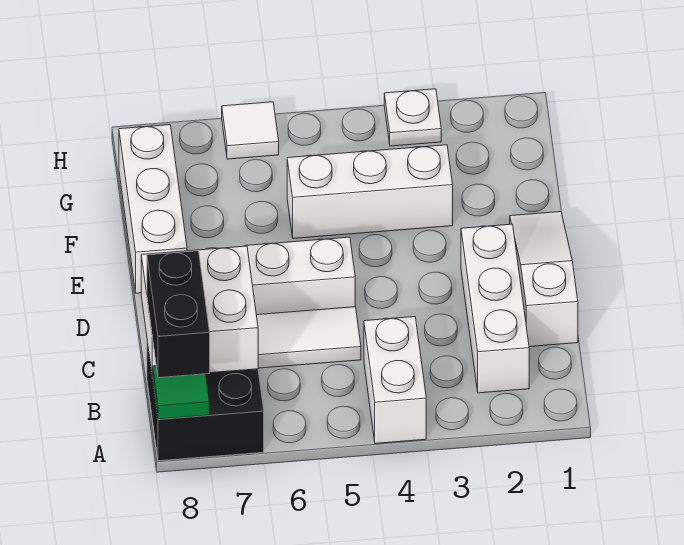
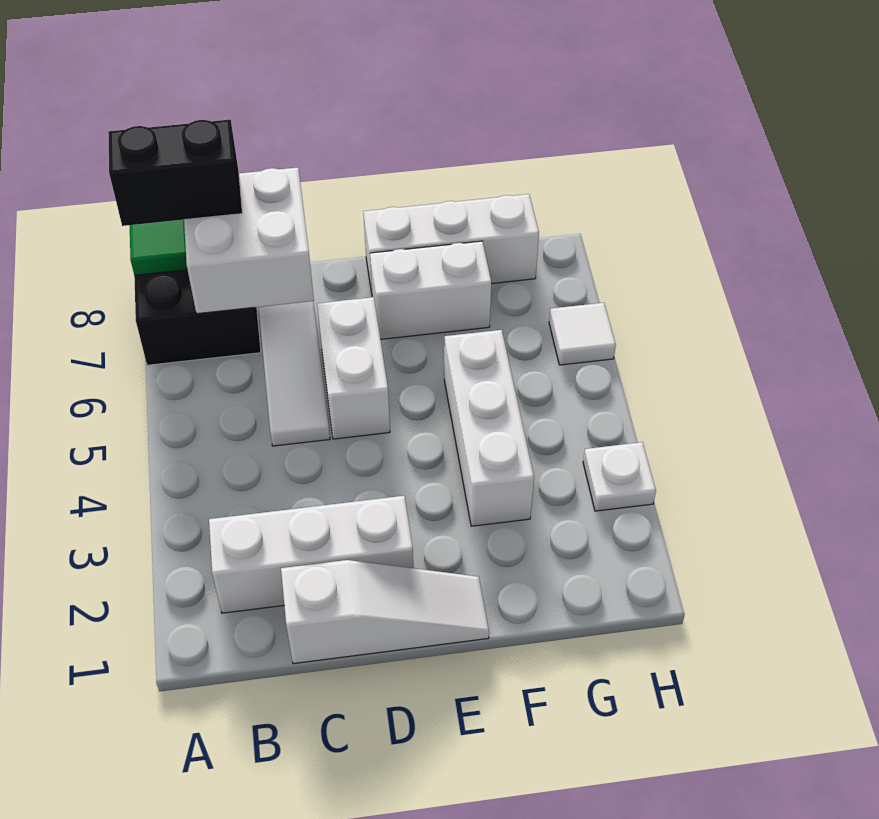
white brick A4:B4 level 1 -> white brick E7:F7 level 1

